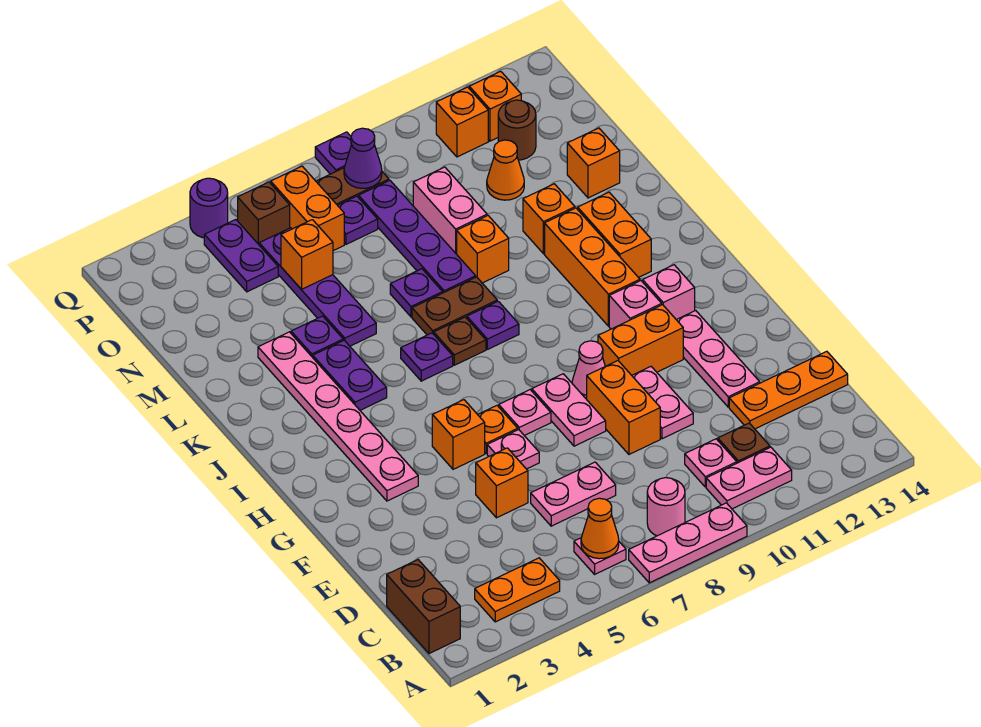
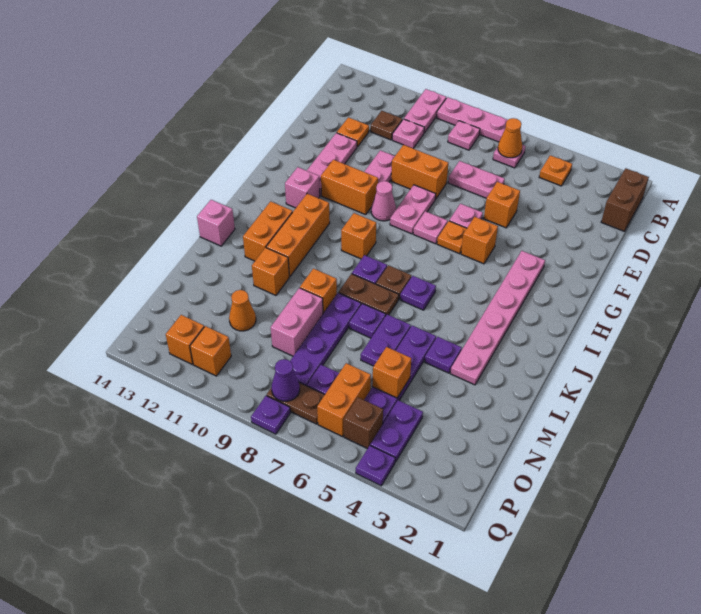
orange plate B3:B4 level 1 -> orange plate B4 level 1
pink round brick B8 level 1 -> pink plate B8 level 1
pink plate B10:B11 level 1 -> pink plate A10:B10 level 1
orange plate D12:D14 level 1 -> orange plate D12 level 1
orange brick E9:F9 level 1 -> orange brick E8:E9 level 1
pink brick H11 level 1 -> pink brick K14 level 1
purple plate J4:K4 level 1 -> purple plate L6:M6 level 1
orange brick M13 level 1 -> orange brick I9 level 1
brown round brick O12 level 1 -> none
purple round brick Q4 level 1 -> purple plate Q4 level 1

